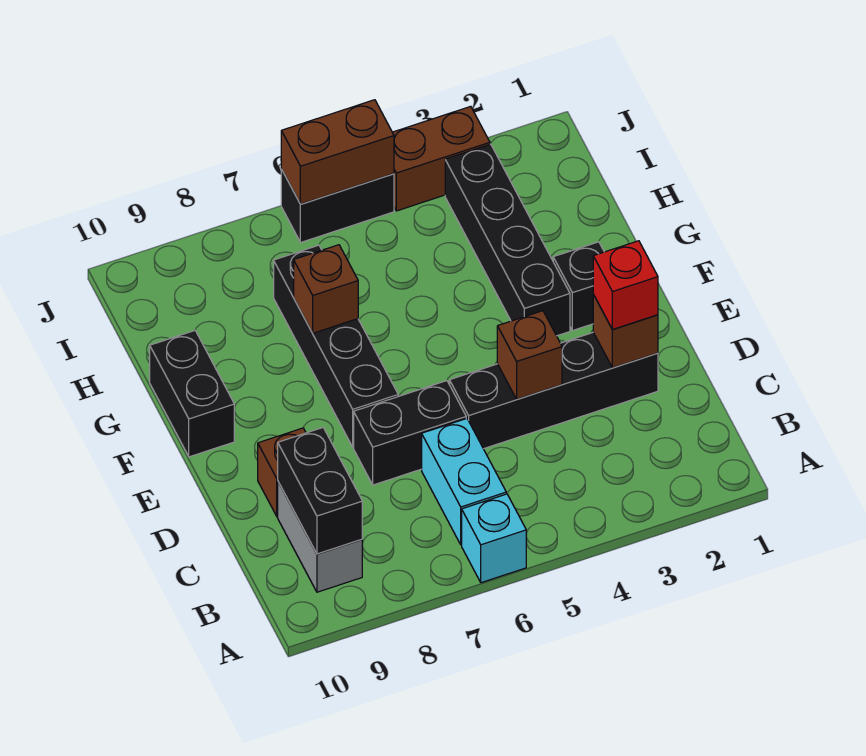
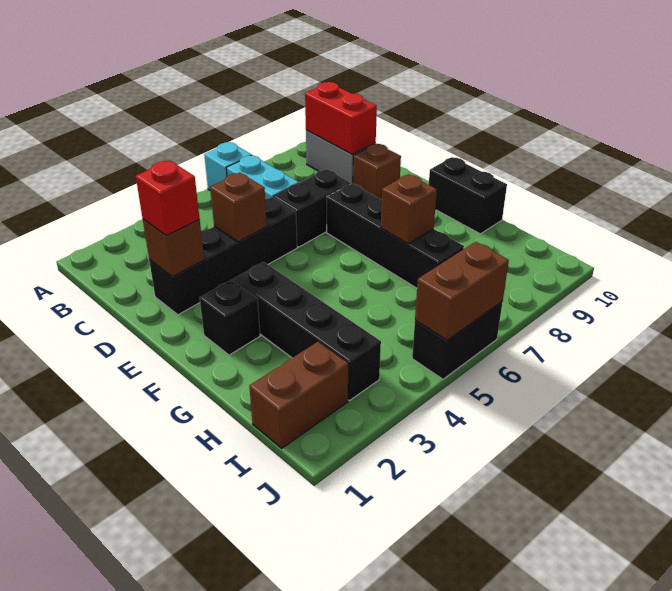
black brick B9:C9 level 2 -> red brick B9:C9 level 2
brown brick J3:J4 level 1 -> brown brick I1:I2 level 1

